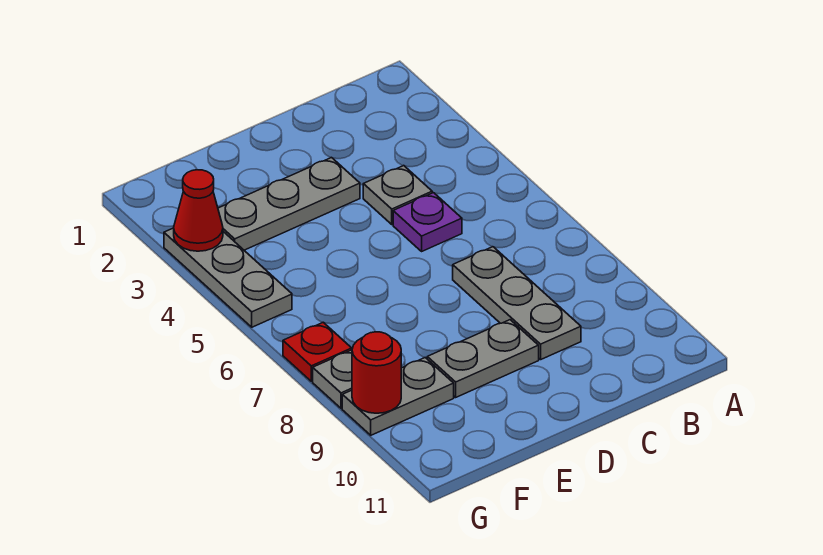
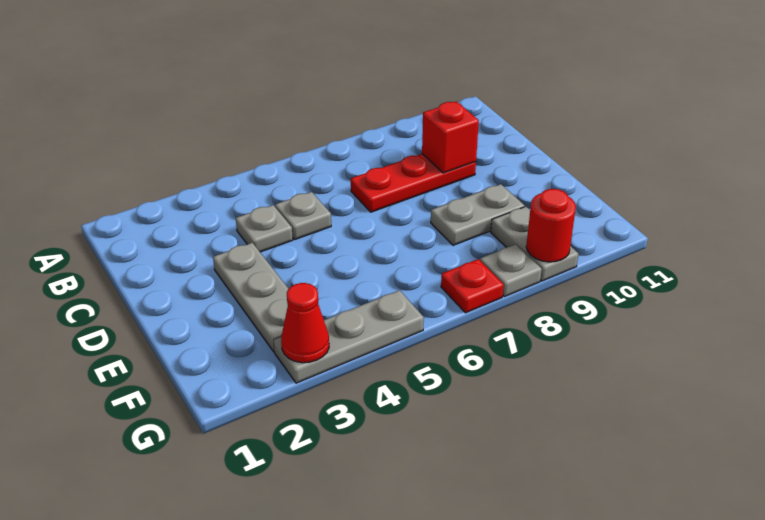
purple plate C5 level 1 -> grey plate C5 level 1
grey plate C7:C9 level 1 -> red plate C7:C9 level 1
none -> red brick C9 level 2
grey plate D9:E9 level 1 -> grey plate E8:E9 level 1

